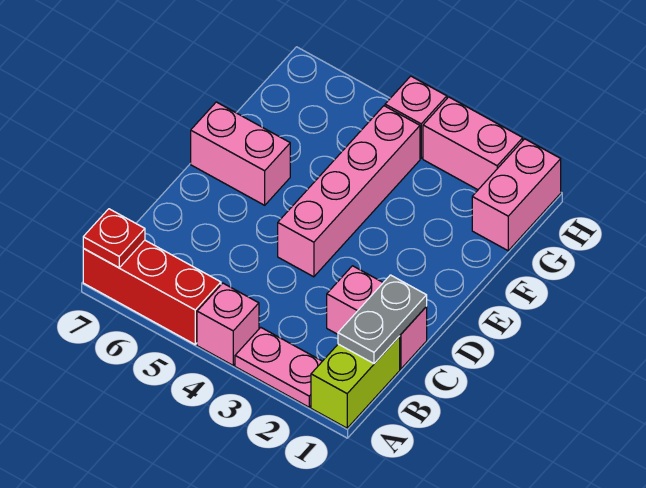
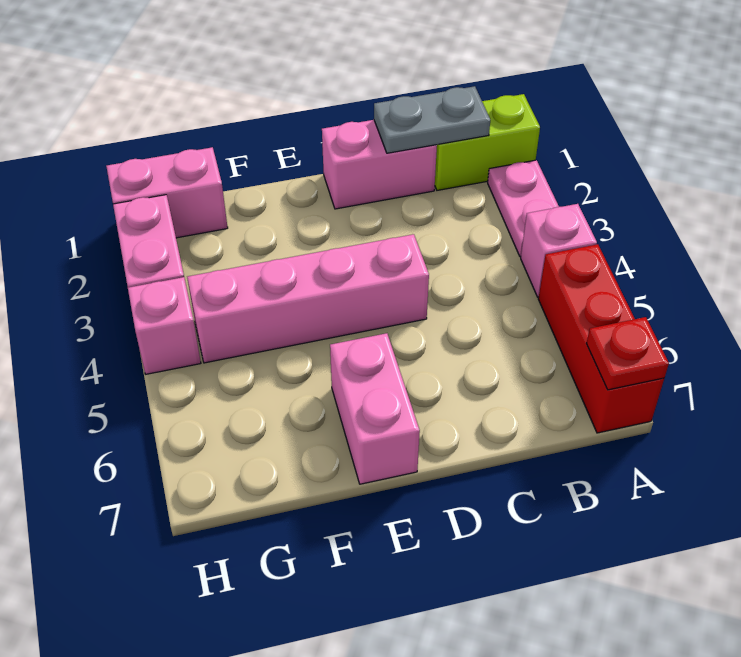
pink brick C1:C2 level 1 -> pink brick C1:D1 level 1

